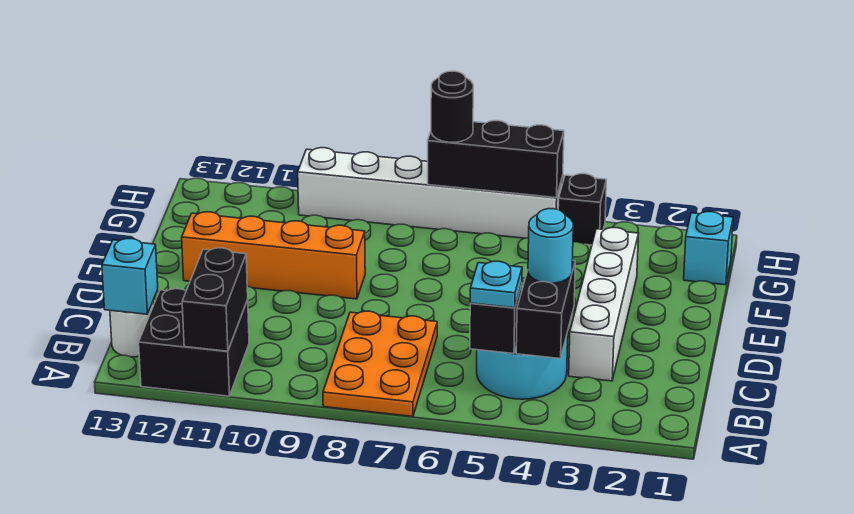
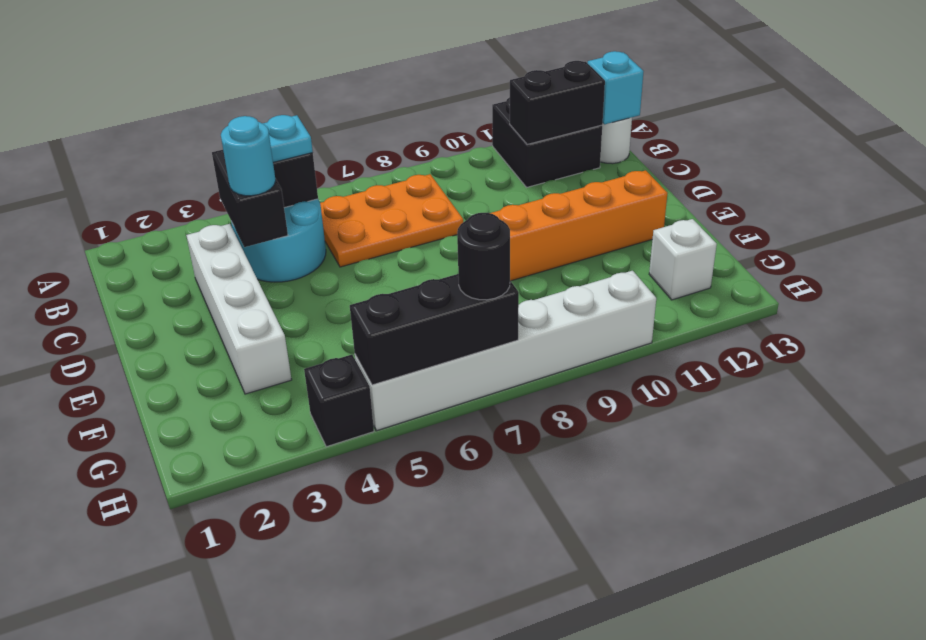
orange plate A7:C8 level 1 -> orange plate B6:C8 level 1
black brick A11:B11 level 2 -> black brick B11:B12 level 2
cyan brick G1 level 1 -> none
none -> white brick G12 level 1

